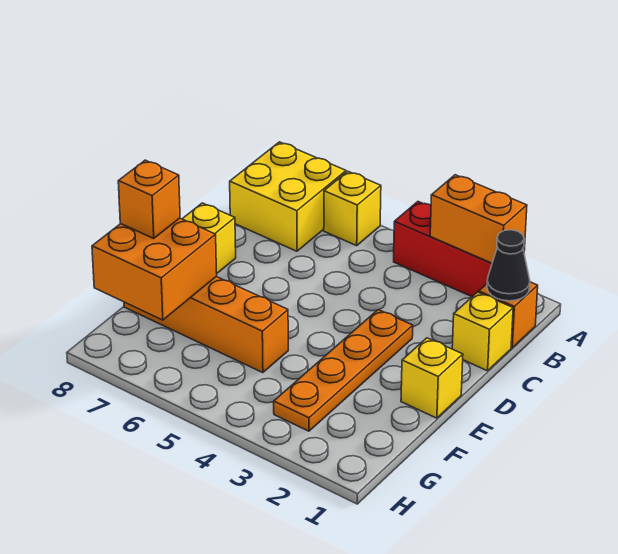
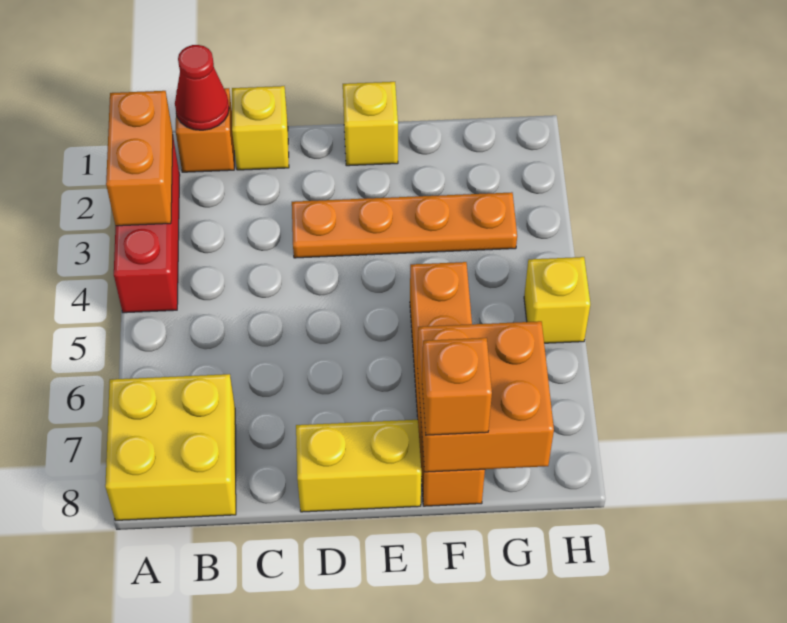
yellow brick A6 level 1 -> yellow brick H5 level 1
black cone B1 level 2 -> red cone B1 level 2

